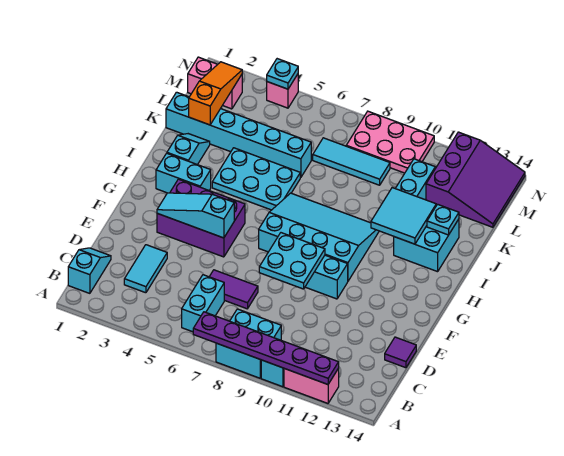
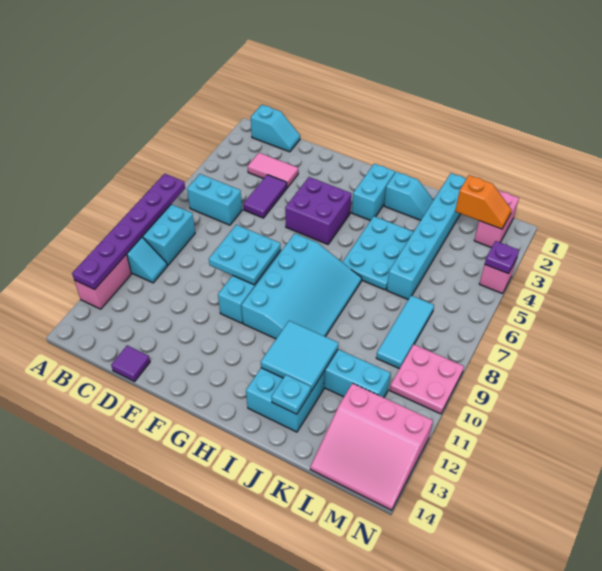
cyan tile C3:D3 level 1 -> pink tile C3:D3 level 1
purple tile D6:D7 level 1 -> purple tile D4:D5 level 1
purple brick F3:G5 level 1 -> purple brick F4:G5 level 1
cyan slope F3:F5 level 2 top 5 -> none
orange slope K2:M2 level 2 top K -> orange slope L2:M2 level 2 top L
purple slope L12:N14 level 1 top 12 -> pink slope L12:N14 level 1 top 12
pink plate M8:N10 level 1 -> pink plate M9:N10 level 1
cyan plate N4 level 2 -> purple plate N4 level 2

